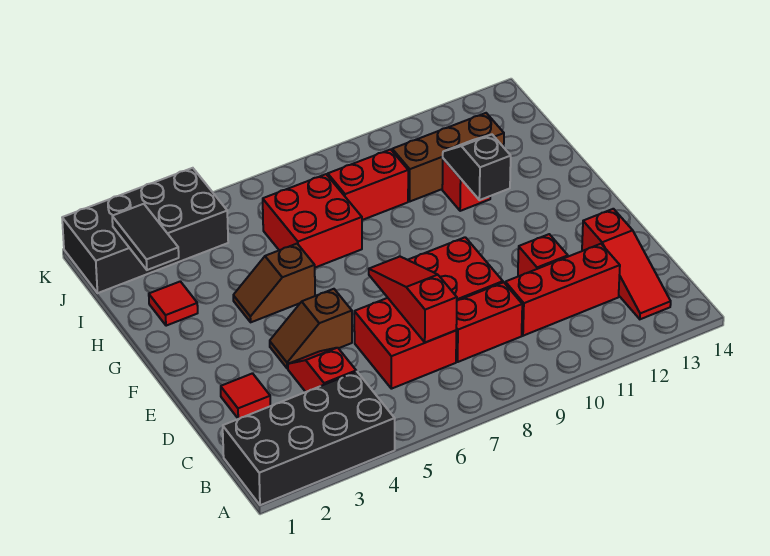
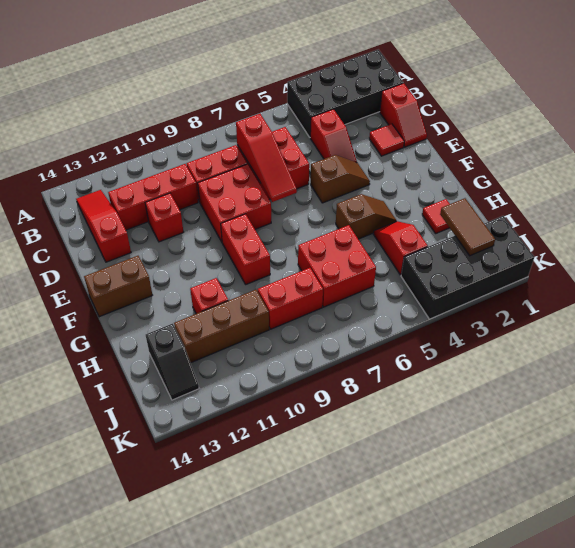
none -> red slope C1:D1 level 1 top C
none -> red brick F9:G9 level 1
none -> brown brick F13:F14 level 1
black slope G11:H11 level 2 top G -> black slope I13:J13 level 1 top I
none -> red slope H4:I4 level 1 top I
black tile I2:J2 level 2 -> brown tile I2:J2 level 2

